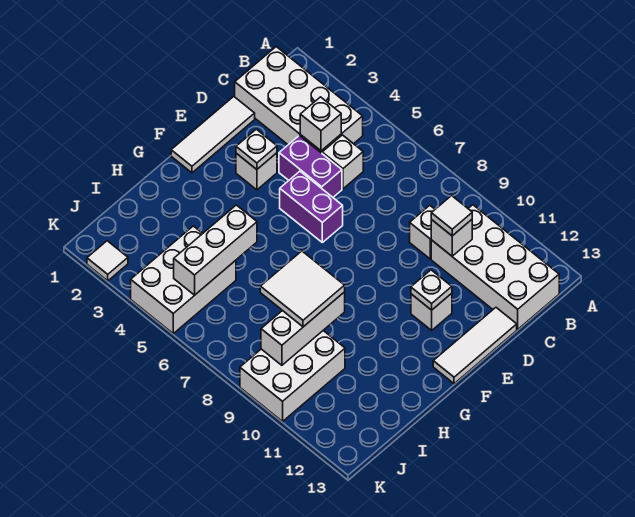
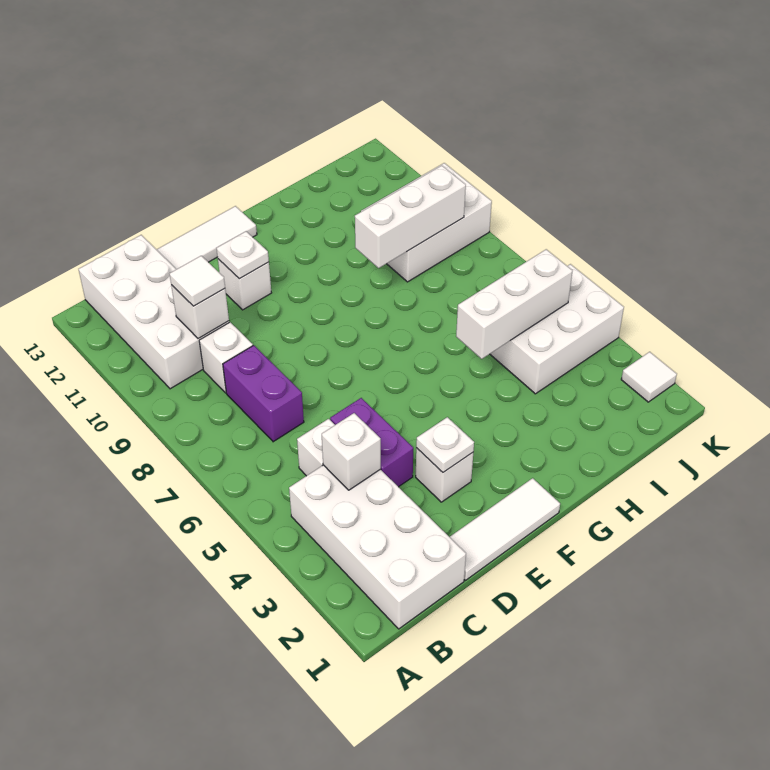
purple brick E5:E6 level 1 -> purple brick C7:C8 level 1
white tile H8:I9 level 3 -> none

